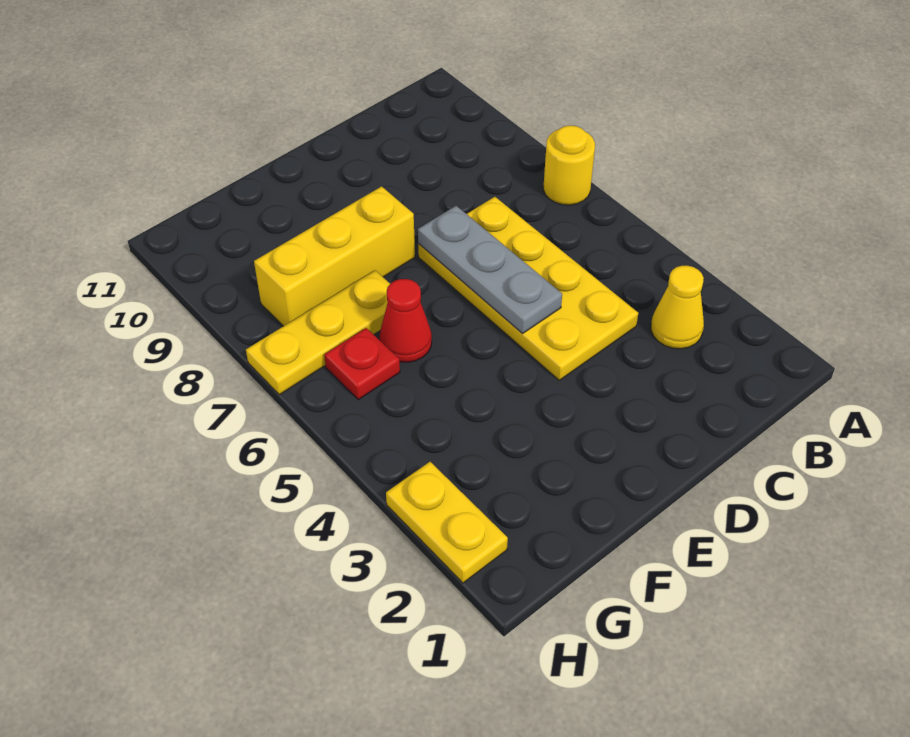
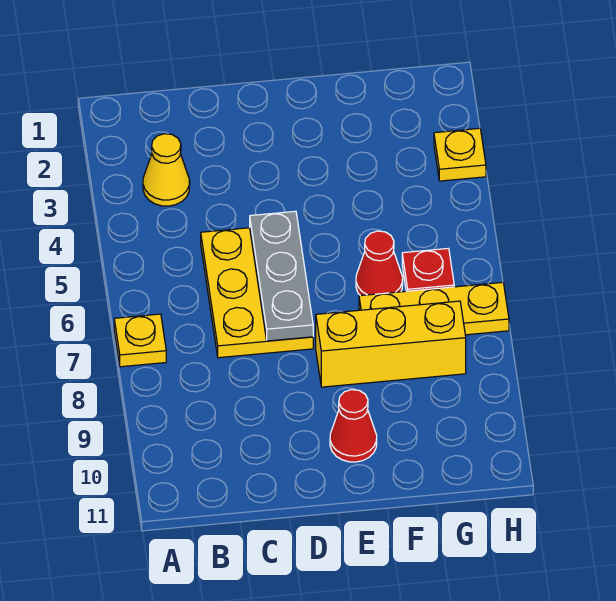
yellow round brick A7 level 1 -> yellow plate A7 level 1
yellow plate C4:D7 level 1 -> yellow plate C5:D7 level 1
none -> red cone E10 level 1
yellow plate H2:H3 level 1 -> yellow plate H3 level 1

